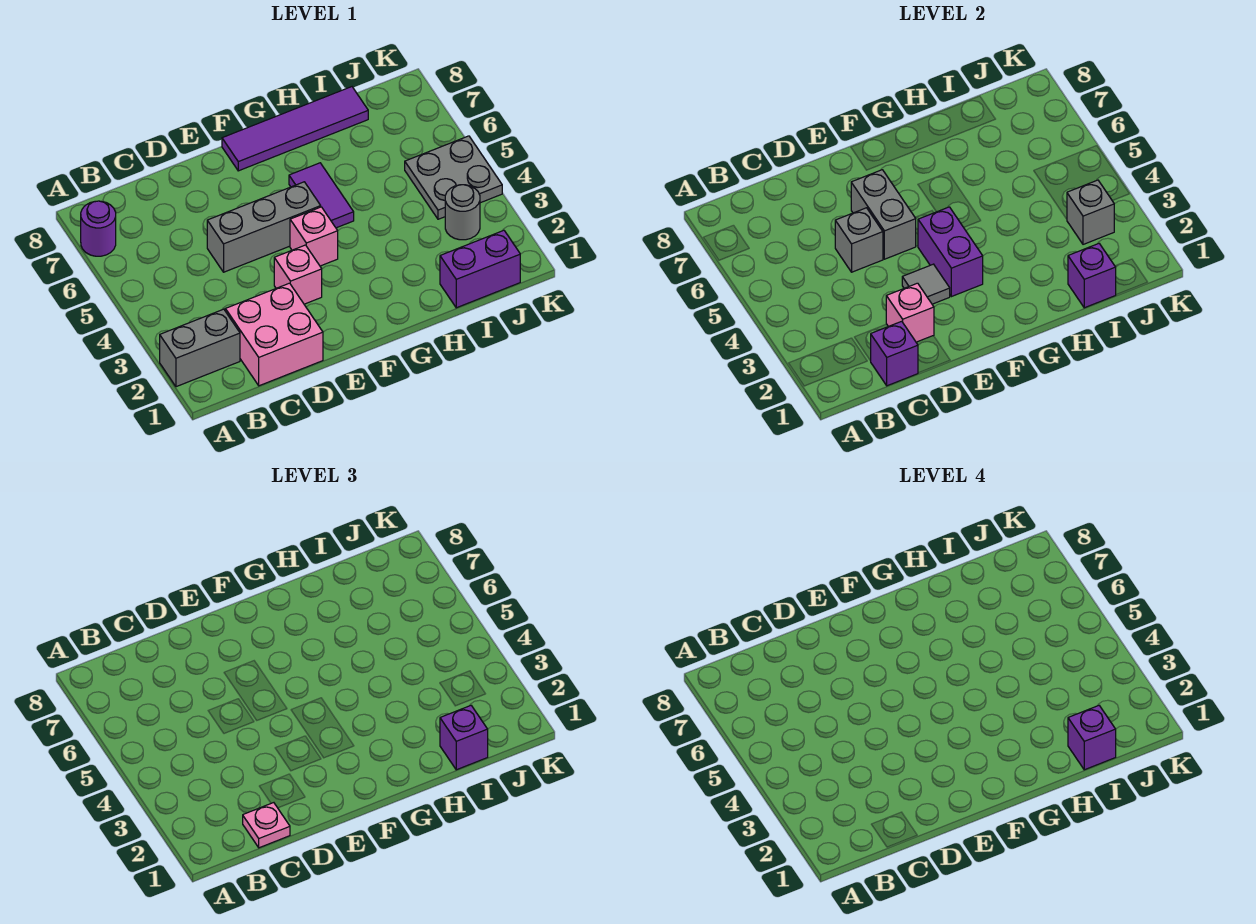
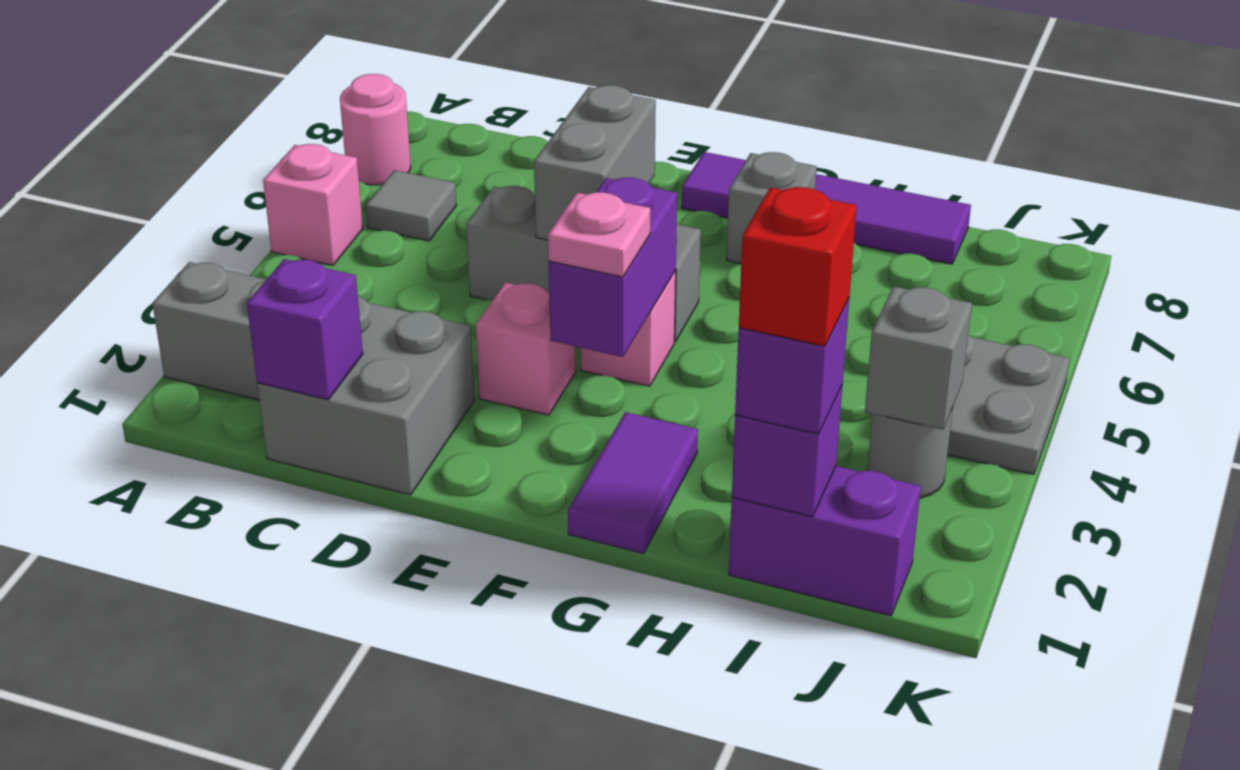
purple round brick A7 level 1 -> pink round brick A7 level 1
pink brick C1:D2 level 1 -> grey brick C1:D2 level 1
pink plate C1 level 3 -> pink plate F3 level 3
pink brick D2 level 2 -> pink brick A5 level 1
grey brick D5 level 2 -> grey brick G7 level 1
grey tile E3 level 2 -> grey tile B6 level 1
purple tile G5:G6 level 1 -> purple tile G1:G2 level 1
purple brick I1 level 4 -> red brick I1 level 4

